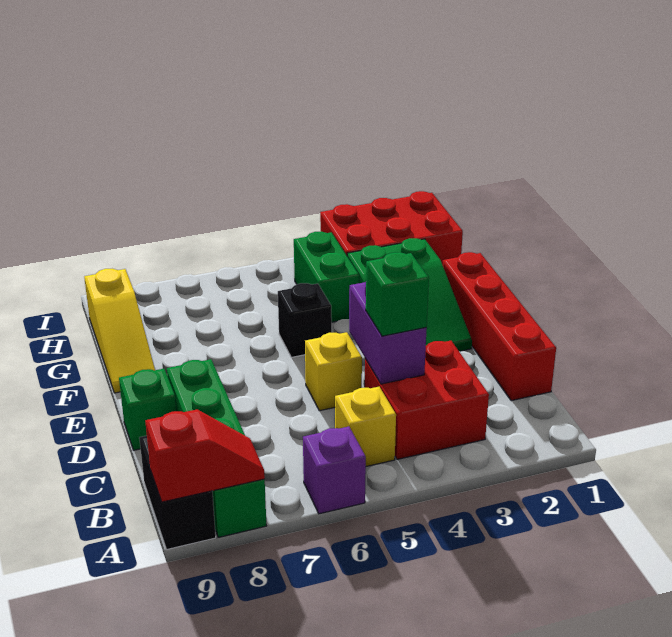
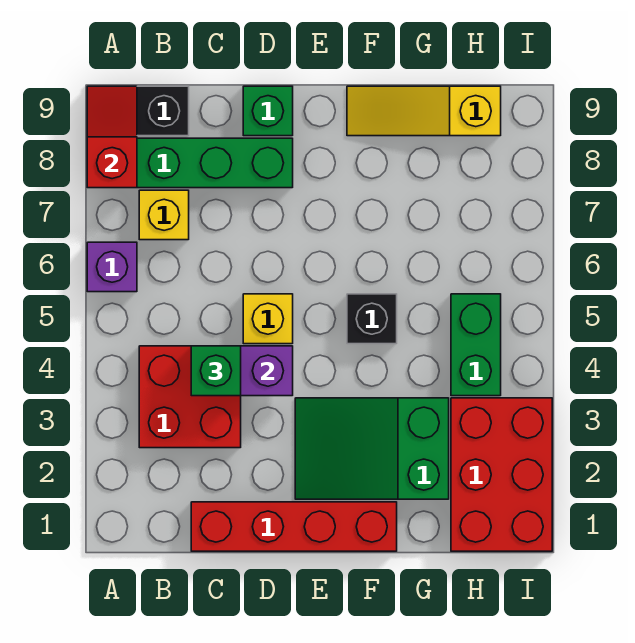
red slope A8:A9 level 2 top 9 -> red slope A8:A9 level 2 top 8
yellow brick B5 level 1 -> yellow brick B7 level 1
green brick G4:H4 level 1 -> green brick H4:H5 level 1

